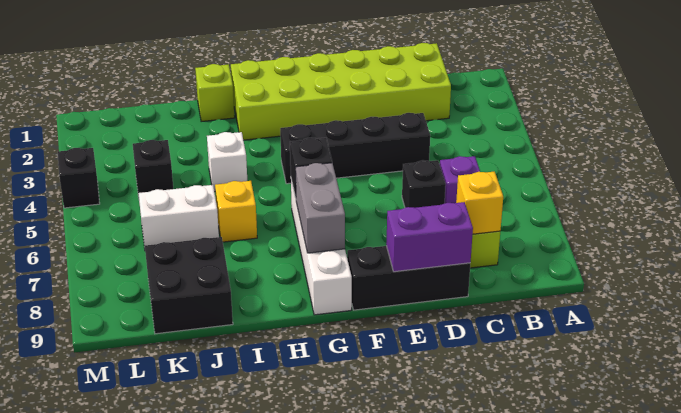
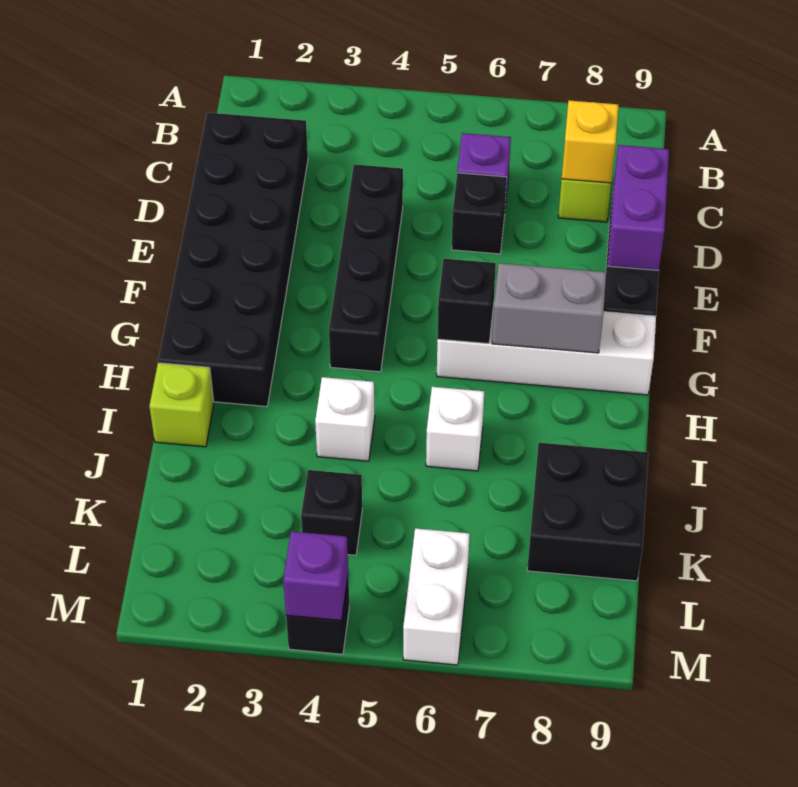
lime brick C1:H2 level 1 -> black brick C1:H2 level 1
yellow brick I6 level 1 -> white brick I6 level 1
white brick J6:K6 level 1 -> white brick L6:M6 level 1
none -> purple brick M4 level 2

